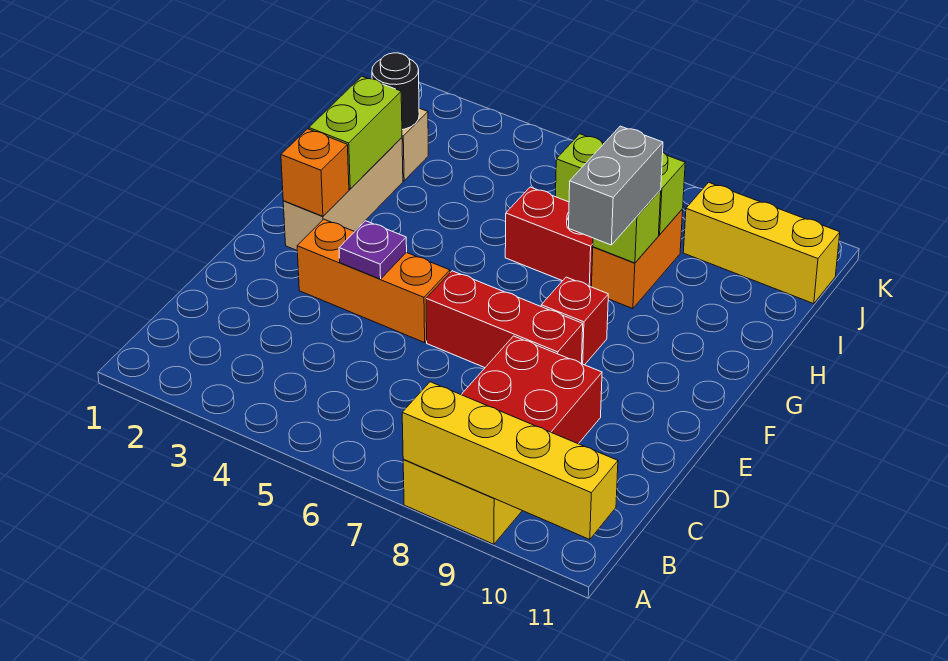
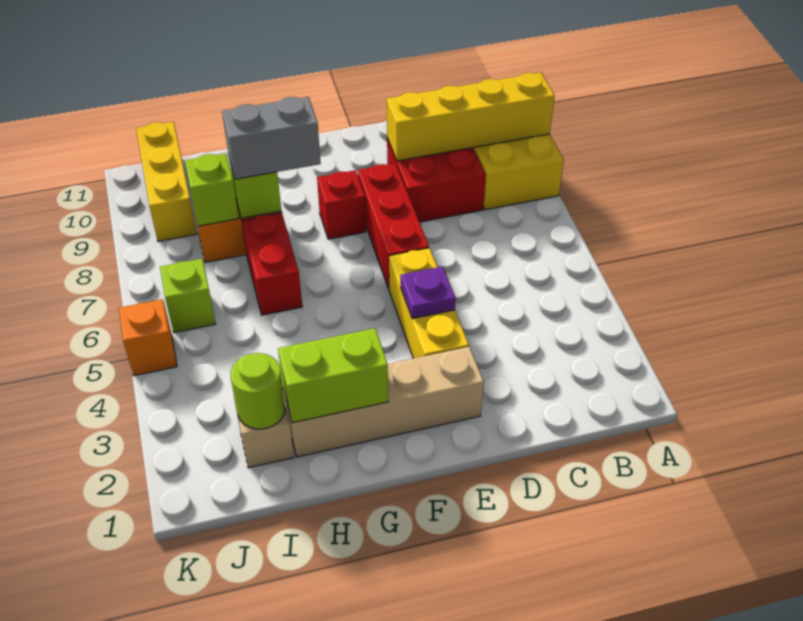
yellow brick A8:A11 level 2 -> yellow brick A9:D9 level 2
orange brick E3:E5 level 1 -> yellow brick E3:E5 level 1
tan brick F2:H2 level 1 -> tan brick E2:H2 level 1
orange brick F2 level 2 -> orange brick K5 level 1
black round brick I2 level 2 -> lime round brick I2 level 2

